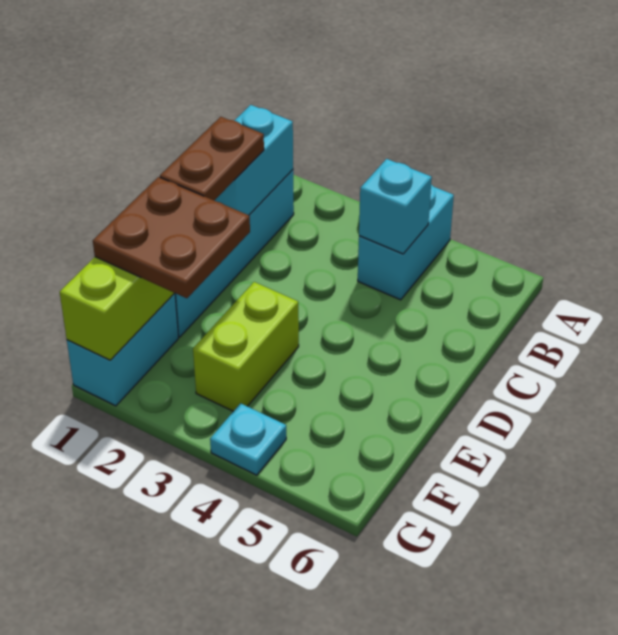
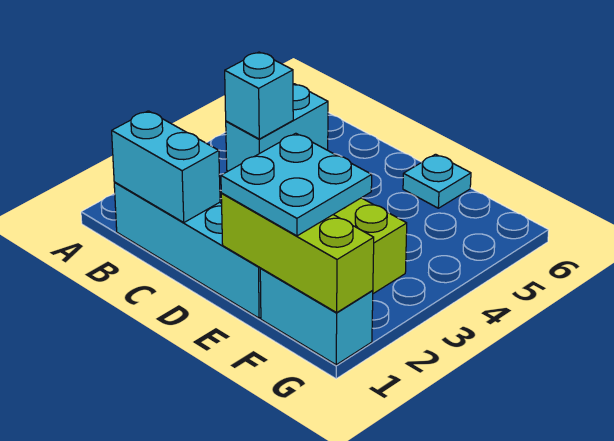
cyan brick A4:B4 level 1 -> cyan brick B4:B5 level 1
brown plate C1:D1 level 3 -> none
brown plate E1:F2 level 3 -> cyan plate E1:F2 level 3
cyan plate G4 level 1 -> cyan plate E6 level 1

